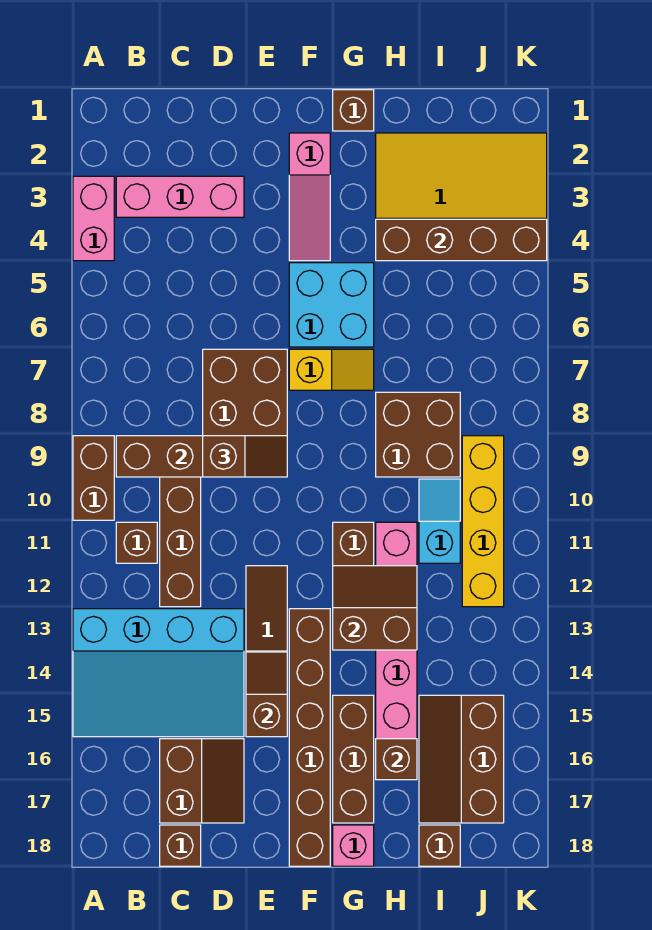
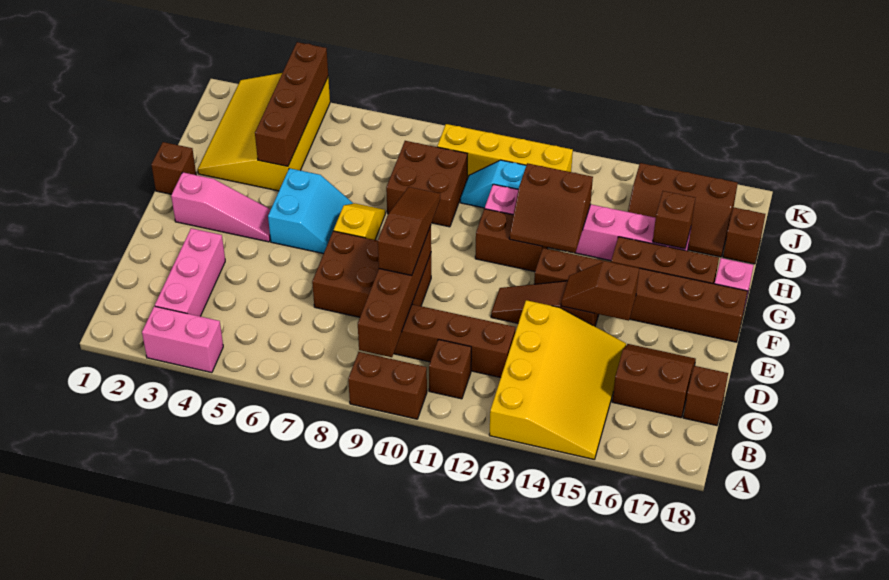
cyan slope A13:D15 level 1 top 13 -> yellow slope A13:D15 level 1 top 13
brown slope D9:E9 level 3 top D -> brown slope D9:F9 level 3 top D
cyan brick F5:G6 level 1 -> cyan slope F5:G6 level 1 top 5
brown slope G12:H13 level 2 top 13 -> brown slope G12:H13 level 2 top H

